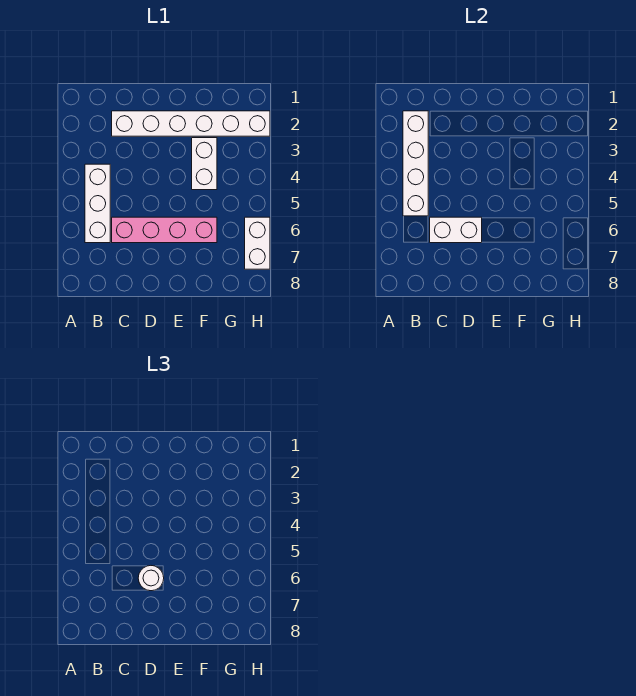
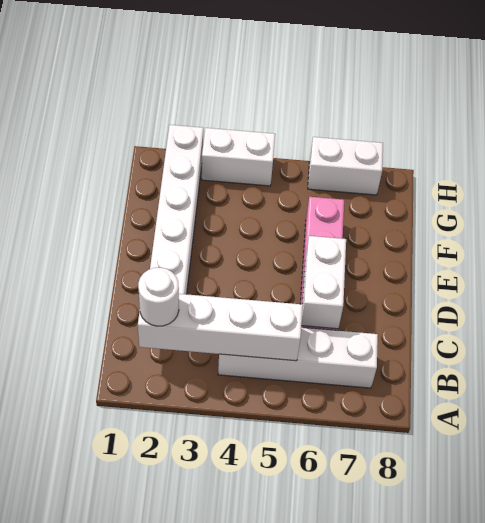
white brick B4:B6 level 1 -> white brick B4:B7 level 1
white round brick D6 level 3 -> white round brick B2 level 3
white brick F3:F4 level 1 -> white brick H3:H4 level 1

